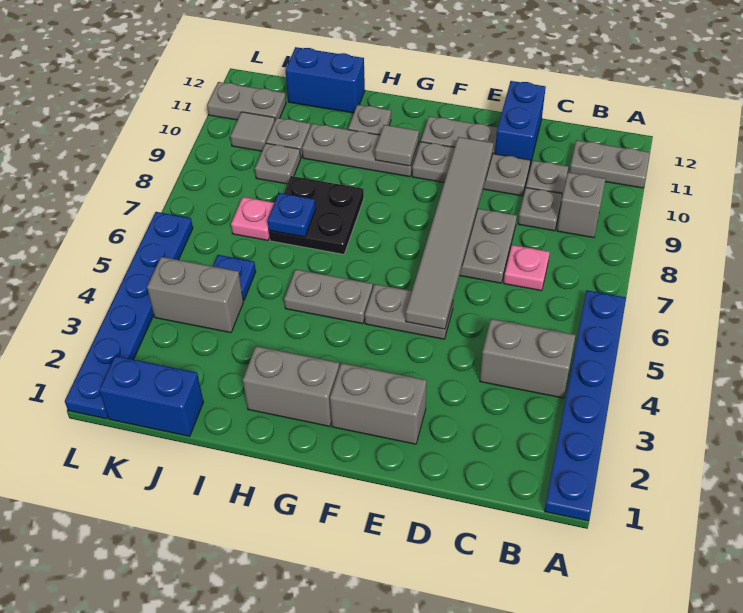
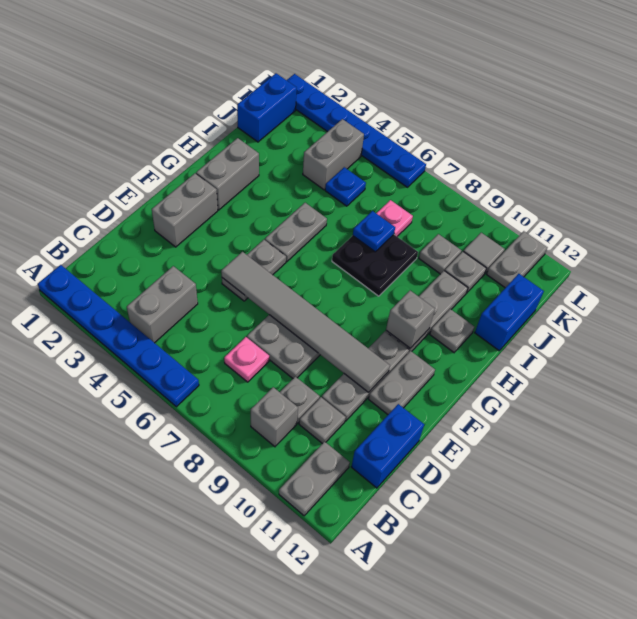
blue brick D11:D12 level 1 -> blue brick C12:D12 level 1
grey tile G10 level 2 -> grey brick G10 level 2

